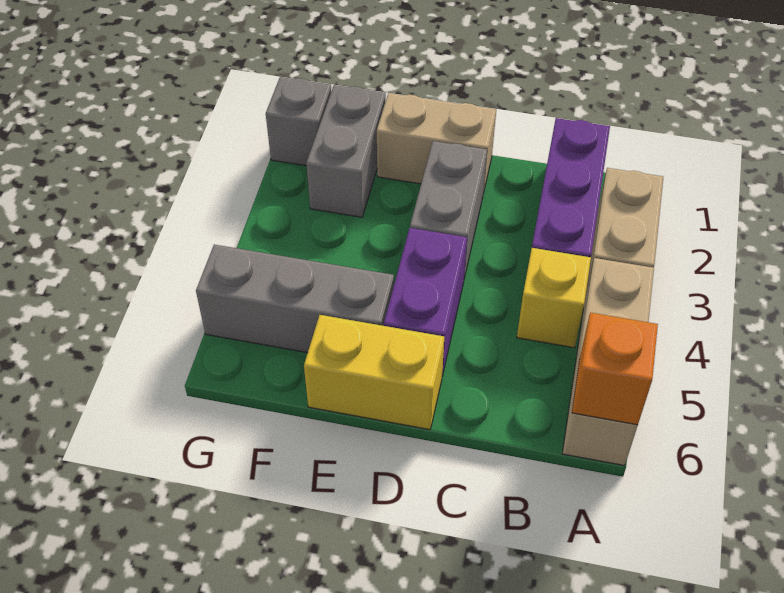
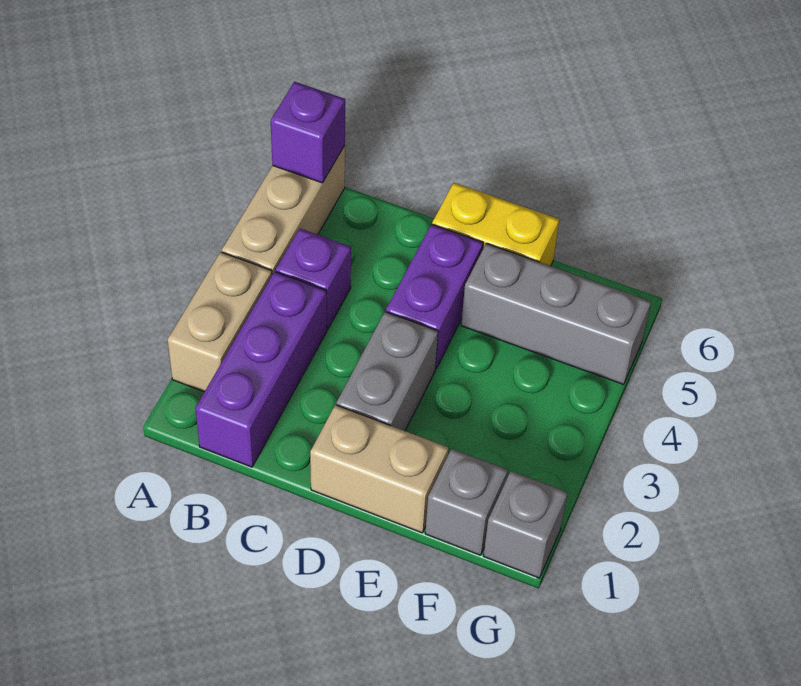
orange brick A6 level 2 -> purple brick A6 level 2
yellow brick B4 level 1 -> purple brick B4 level 1
grey brick F1:F2 level 1 -> grey brick F1 level 1

